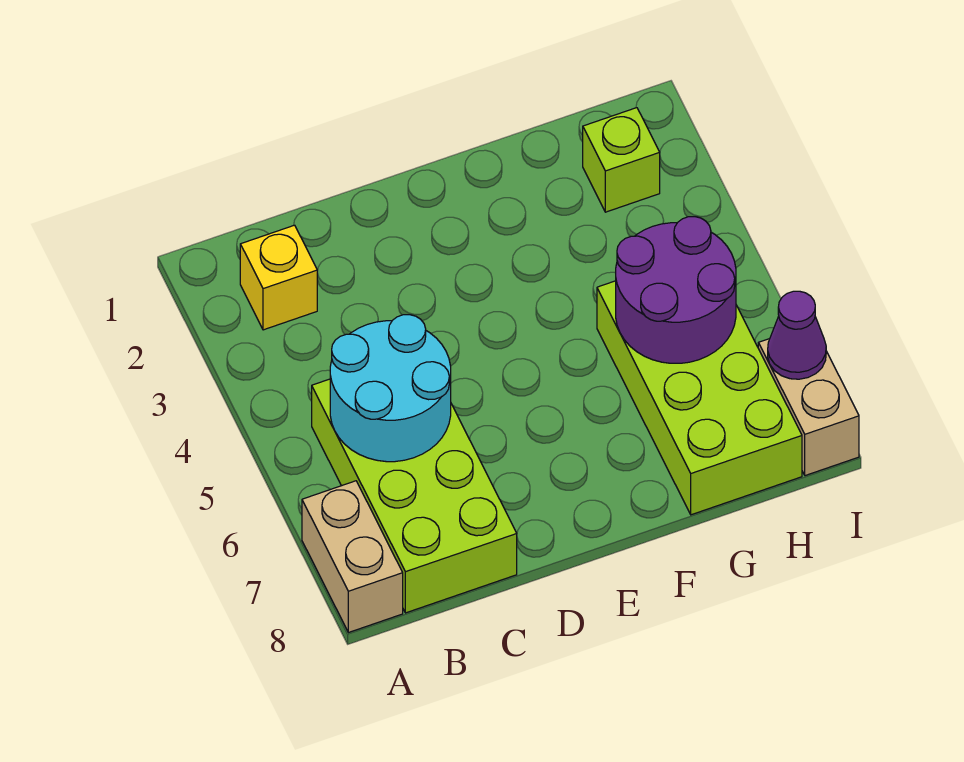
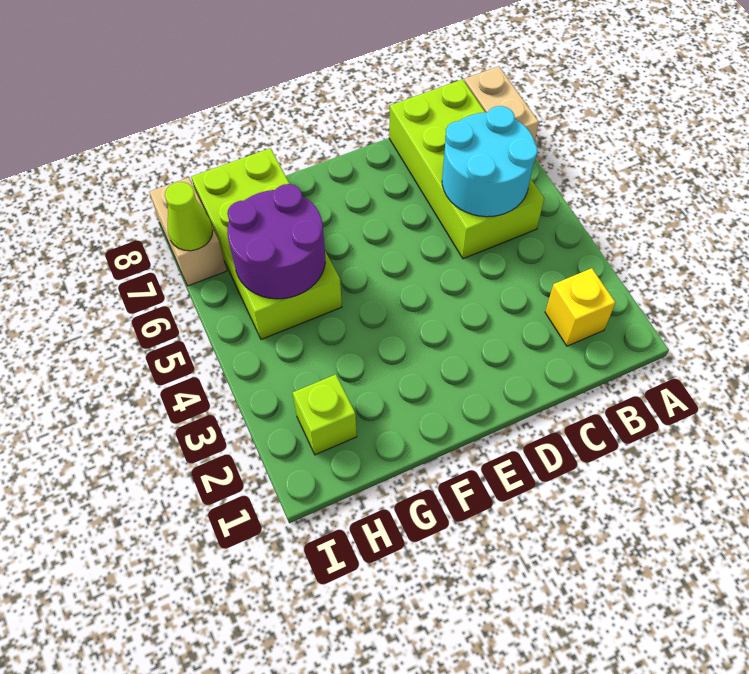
purple cone I7 level 2 -> lime cone I7 level 2

